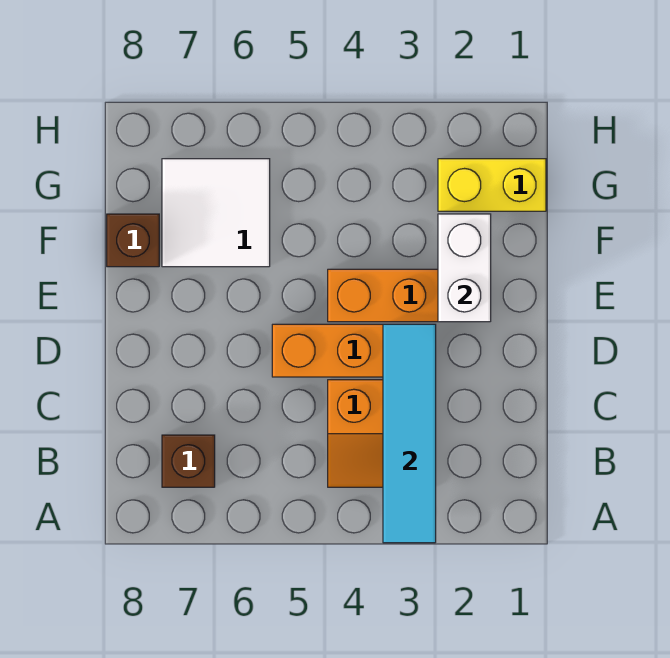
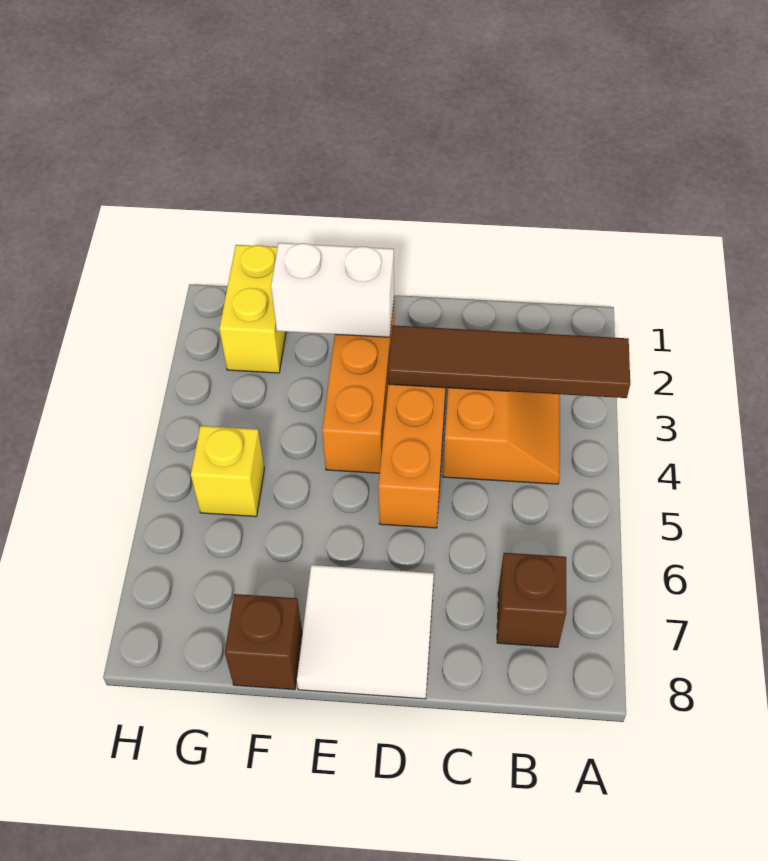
cyan tile A3:D3 level 2 -> brown tile A3:D3 level 2
white tile F6:G7 level 1 -> white tile D7:E8 level 1
none -> yellow brick G5 level 1

